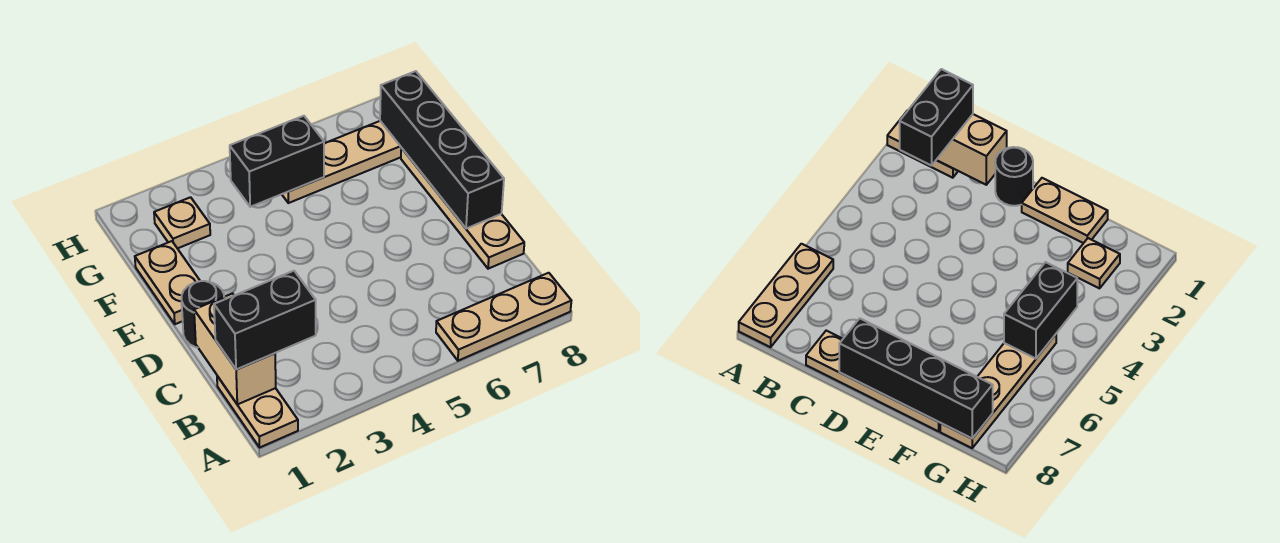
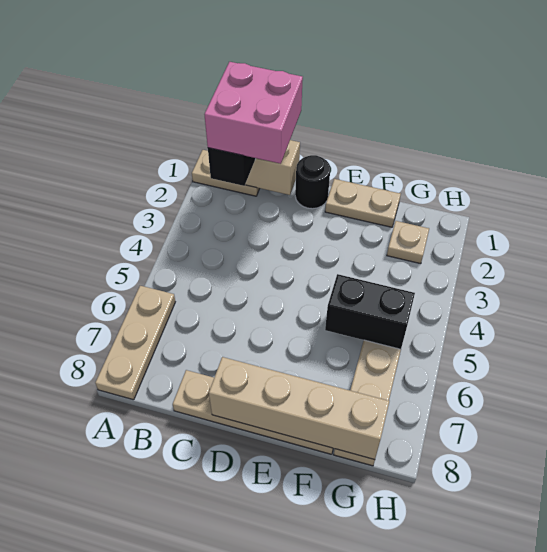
none -> pink brick B1:C2 level 4
black brick D8:G8 level 2 -> tan brick D8:G8 level 2
black brick G4:G5 level 2 -> black brick F5:G5 level 2

